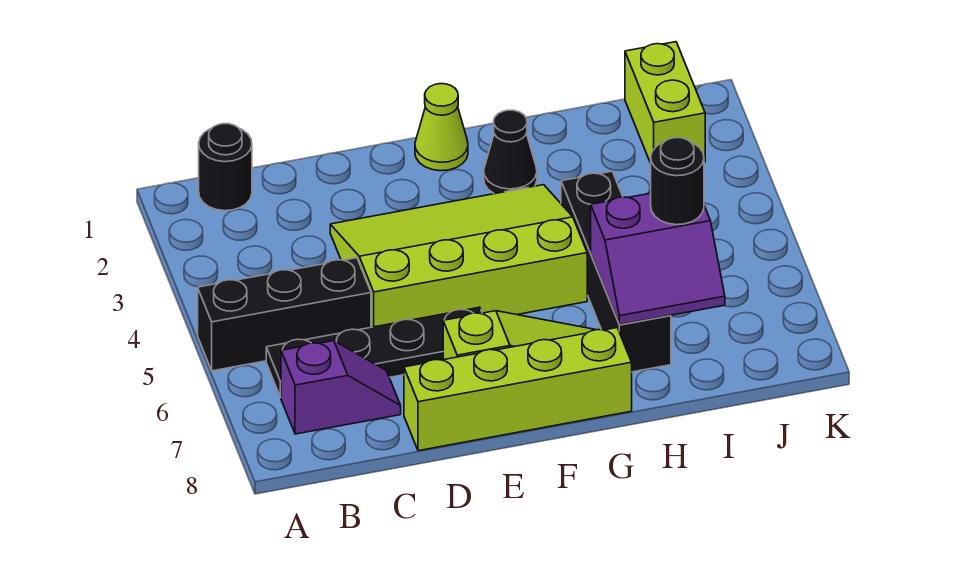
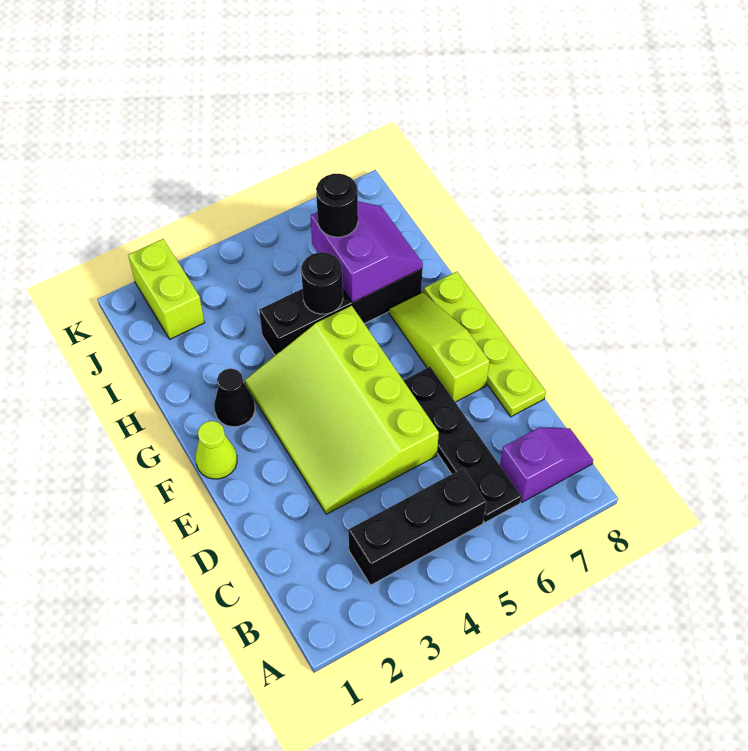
black brick A5:C5 level 1 -> black brick B3:B5 level 1
black round brick B1 level 1 -> black round brick H5 level 2
purple slope B7:C7 level 1 top B -> purple slope B7:B8 level 1 top 7
lime brick D8:G8 level 1 -> lime plate D8:G8 level 1
lime brick J1:J2 level 1 -> lime brick J2:K2 level 1

